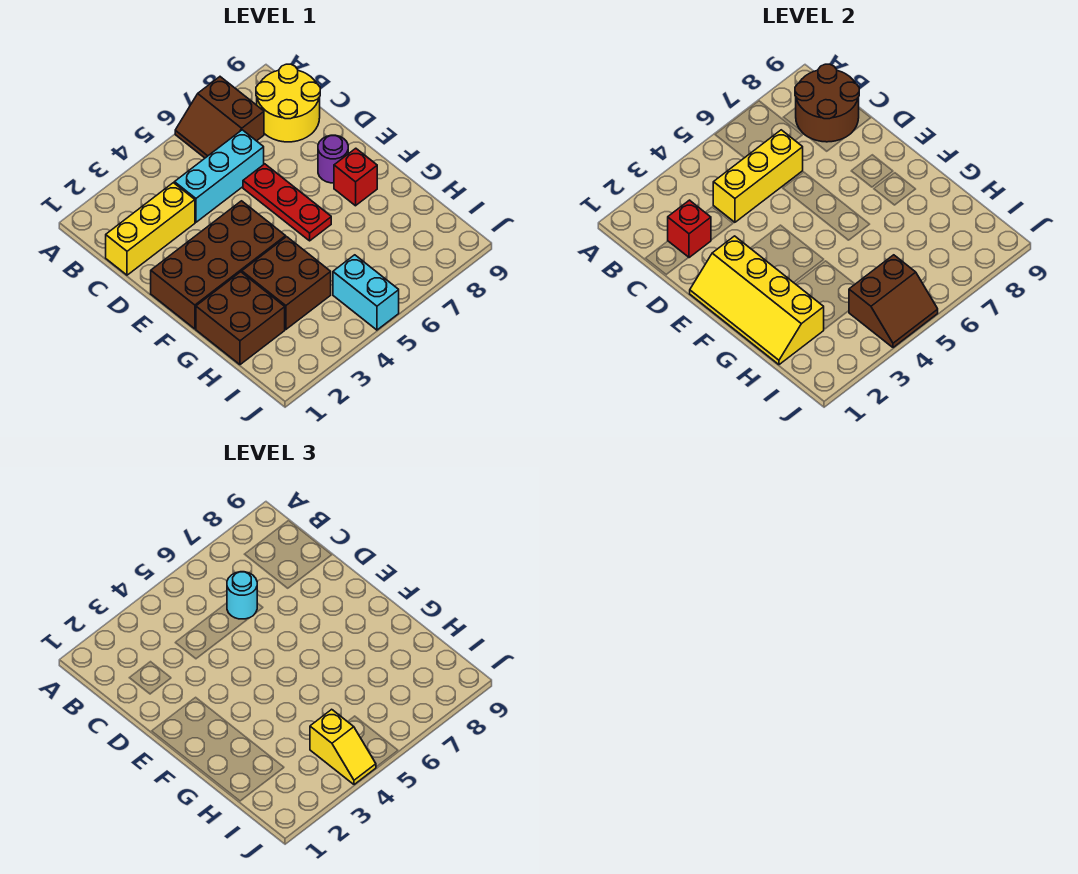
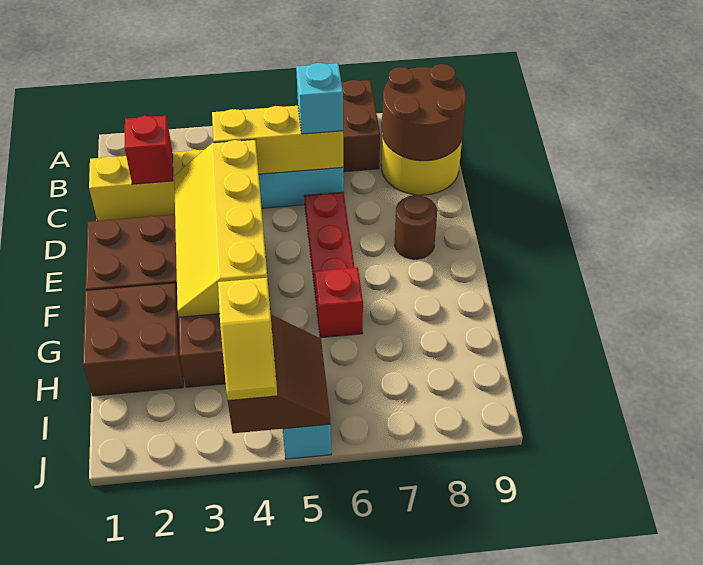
cyan round brick C6 level 3 -> cyan brick C6 level 3
yellow slope E1:H2 level 2 top 2 -> yellow slope D3:G4 level 2 top 4
purple round brick E8 level 1 -> brown round brick E8 level 1
red brick F8 level 1 -> red brick G6 level 1
brown slope I4:J5 level 2 top I -> brown slope I4:J5 level 2 top 4

